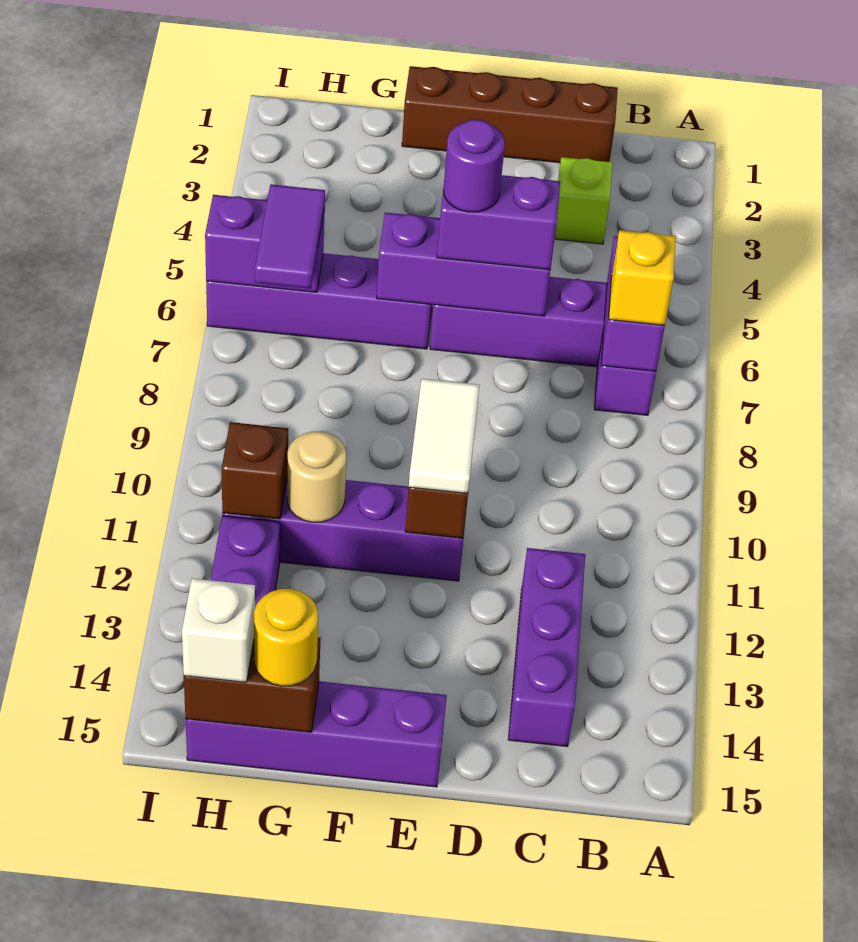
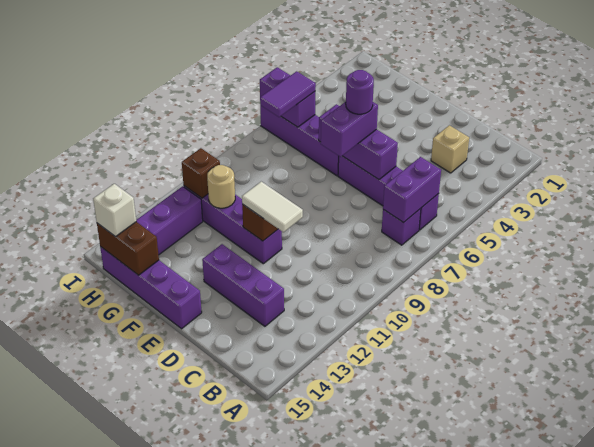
yellow brick B7 level 3 -> none
brown brick C1:F1 level 1 -> none
lime brick C3 level 1 -> tan brick C3 level 1
purple brick C12:C14 level 1 -> purple brick C13:E13 level 1
purple brick D6:E6 level 3 -> purple brick E6:E7 level 3
white tile E10:E11 level 3 -> white tile D11:E11 level 3
yellow round brick G15 level 3 -> none

